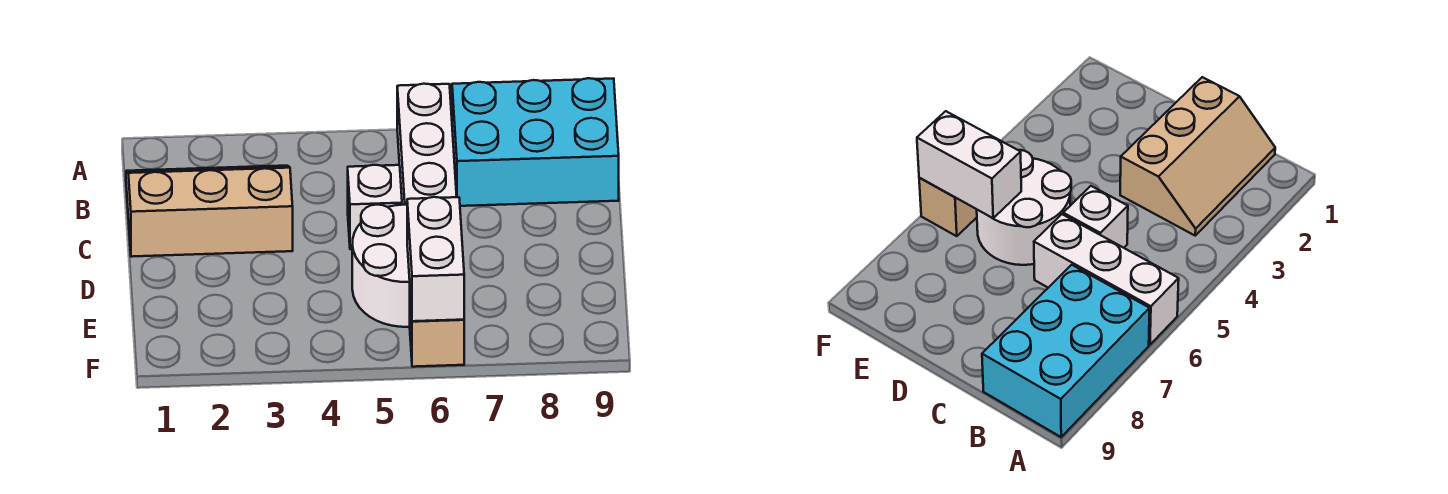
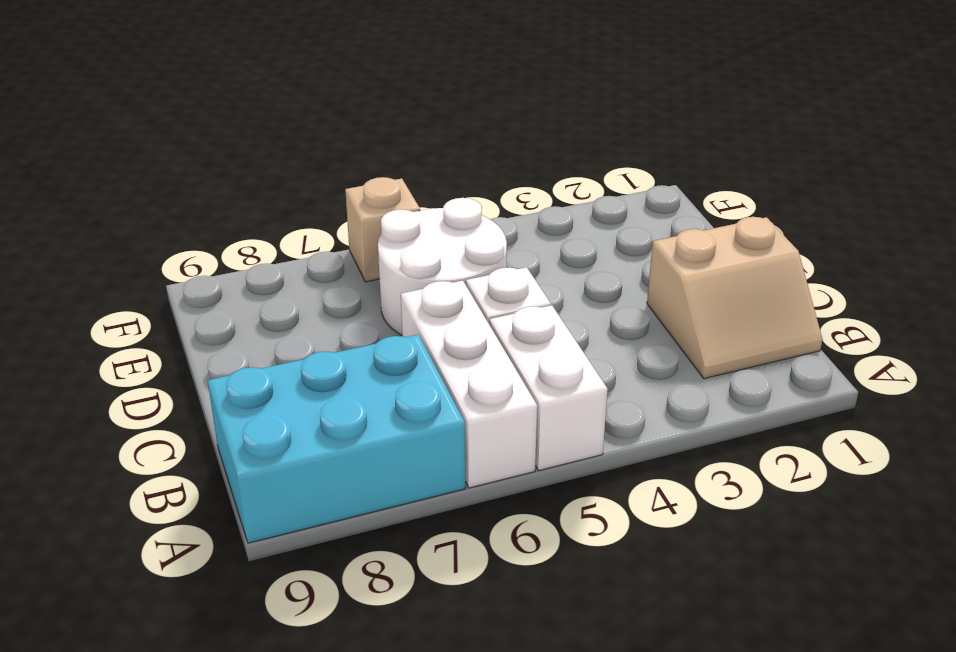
tan slope B1:C3 level 1 top C -> tan slope B1:C2 level 1 top C
white brick E6:F6 level 2 -> white brick A5:B5 level 1

